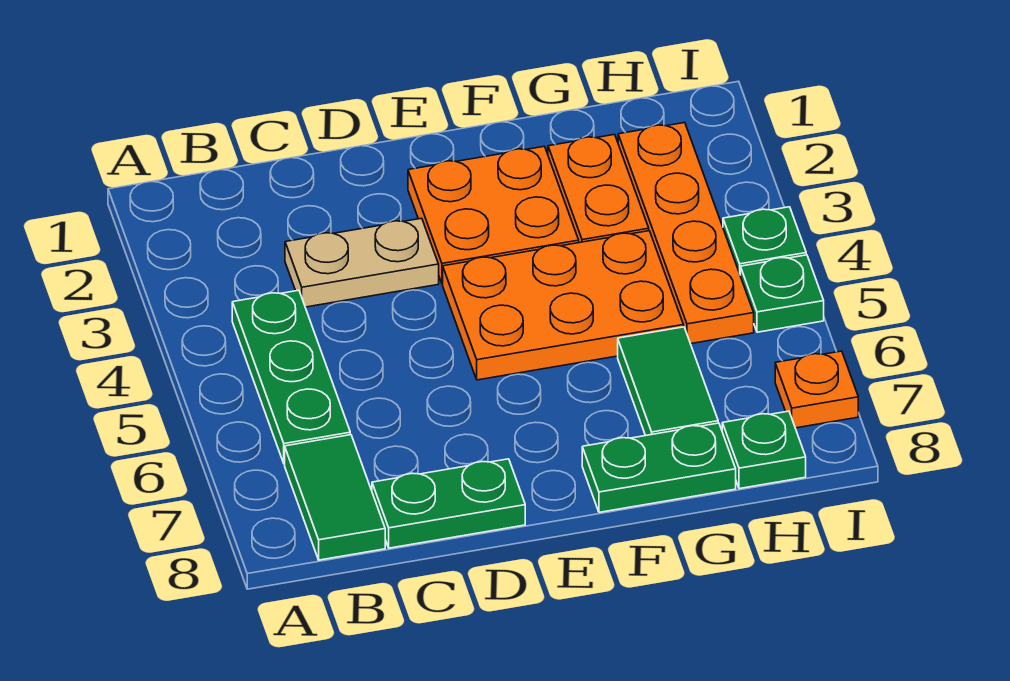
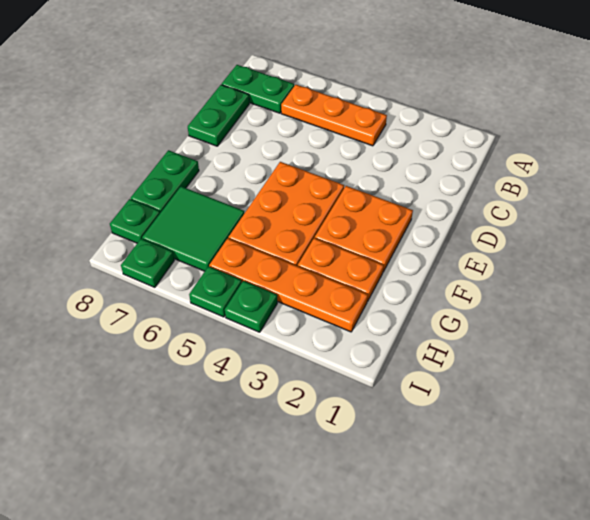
green plate B4:B6 level 1 -> orange plate B4:B6 level 1
green tile B7:B8 level 1 -> green plate B7:B8 level 1
tan plate C3:D3 level 1 -> none
green tile G6:G7 level 1 -> green tile G6:H7 level 1
orange plate I7 level 1 -> green plate I7 level 1

